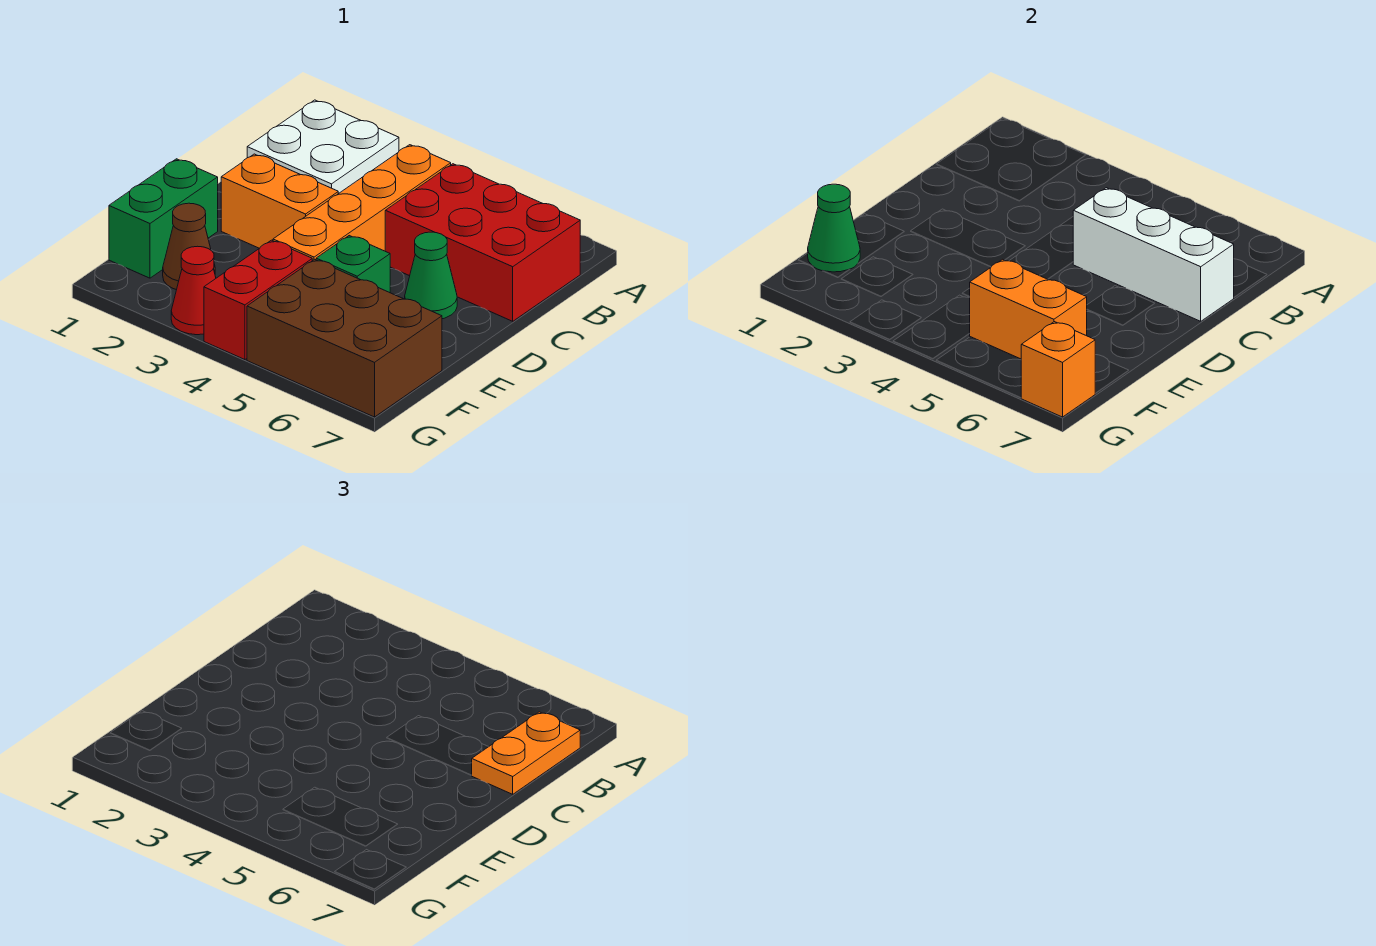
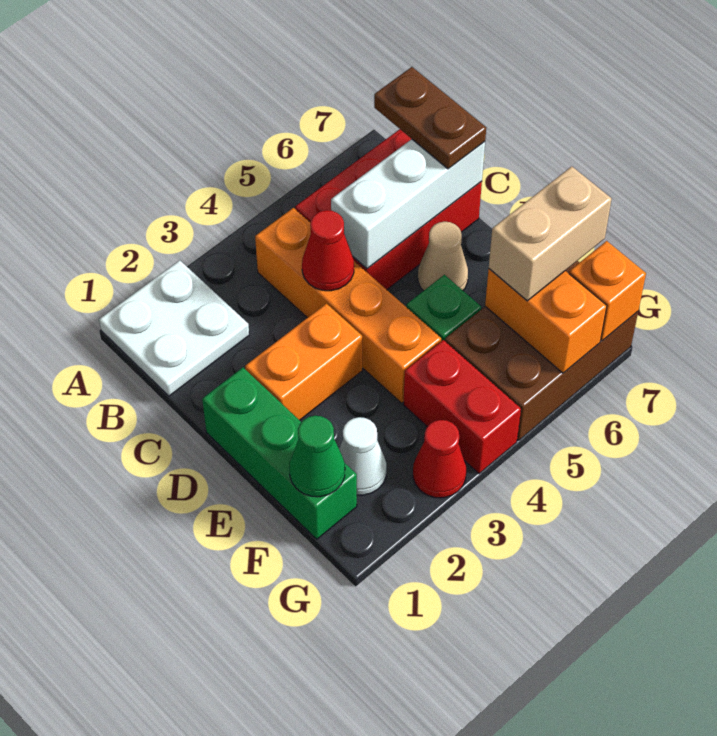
orange plate B7:C7 level 3 -> brown plate B7:C7 level 3
none -> red cone C4 level 2
green cone D6 level 1 -> tan cone D6 level 1
green brick E1:F1 level 1 -> green brick D1:F1 level 1
brown cone F2 level 1 -> white cone F2 level 1
orange brick F5:F6 level 2 -> orange brick F6:G6 level 2
none -> tan brick F6:F7 level 3

